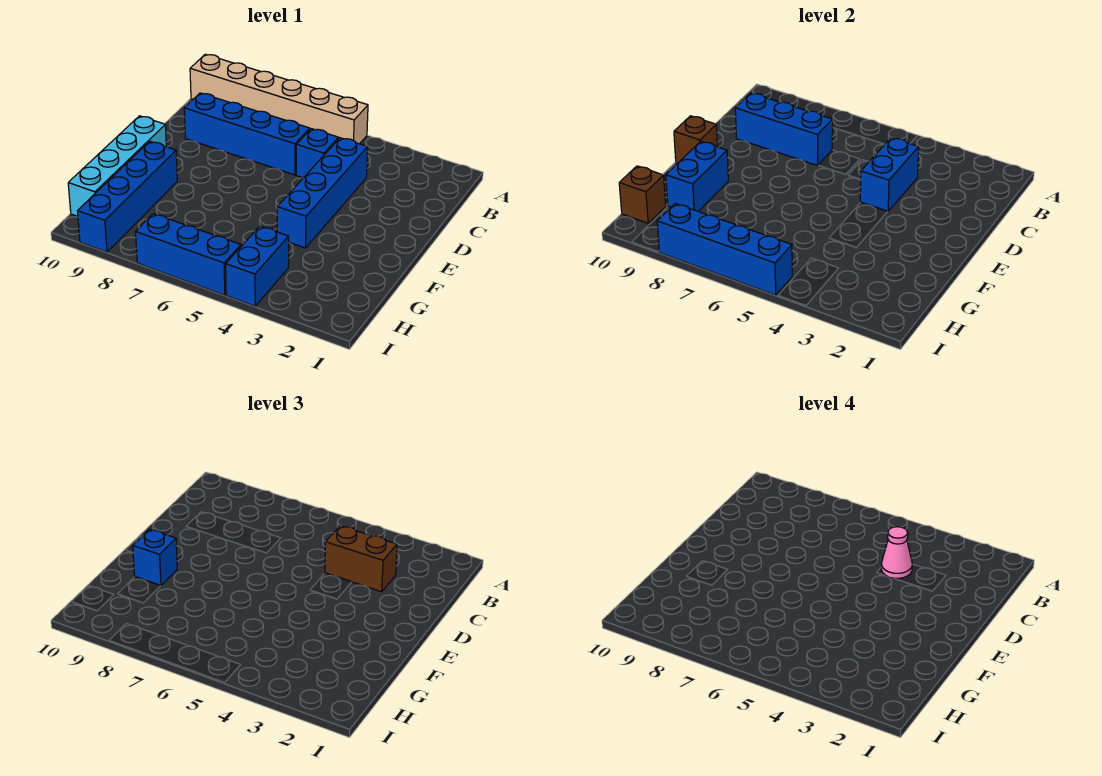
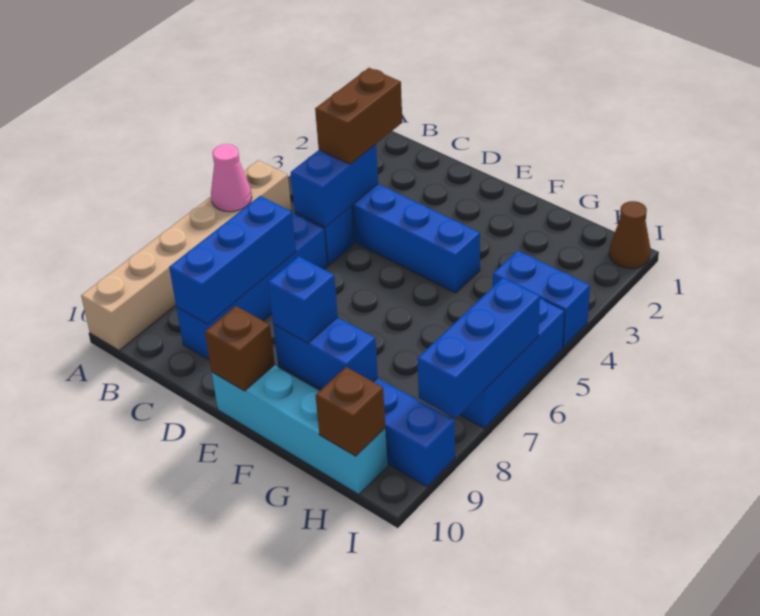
blue brick C4:D4 level 2 -> blue brick C4:C5 level 2
pink cone C4 level 4 -> pink cone A6 level 2
none -> brown cone I1 level 1
blue brick I5:I8 level 2 -> blue brick I6:I8 level 2

